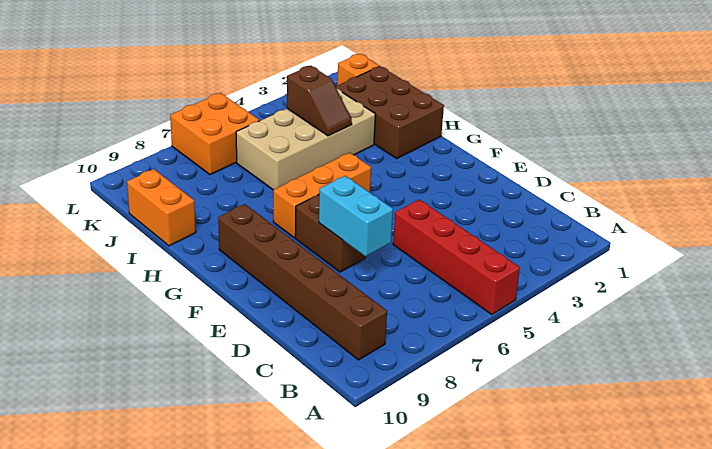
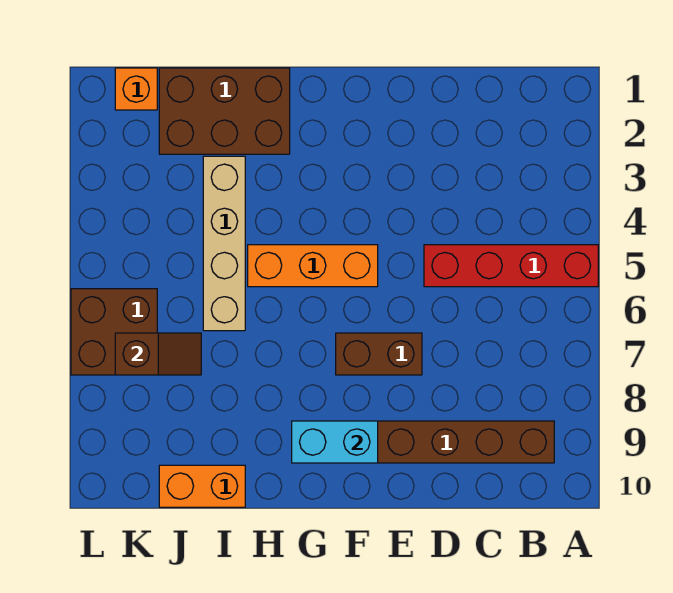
cyan brick D7:E7 level 2 -> cyan brick F9:G9 level 2
orange brick G5:G7 level 1 -> orange brick F5:H5 level 1
tan brick I3:J6 level 1 -> tan brick I3:I6 level 1
brown slope I4:J4 level 2 top J -> brown slope J7:K7 level 2 top K
orange brick K6:L7 level 1 -> brown brick K6:L7 level 1

